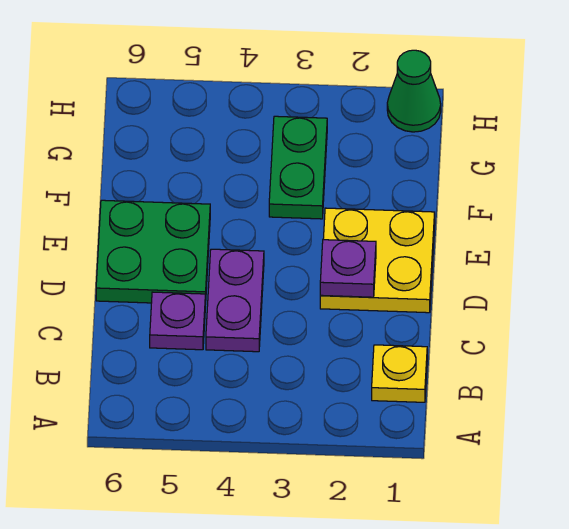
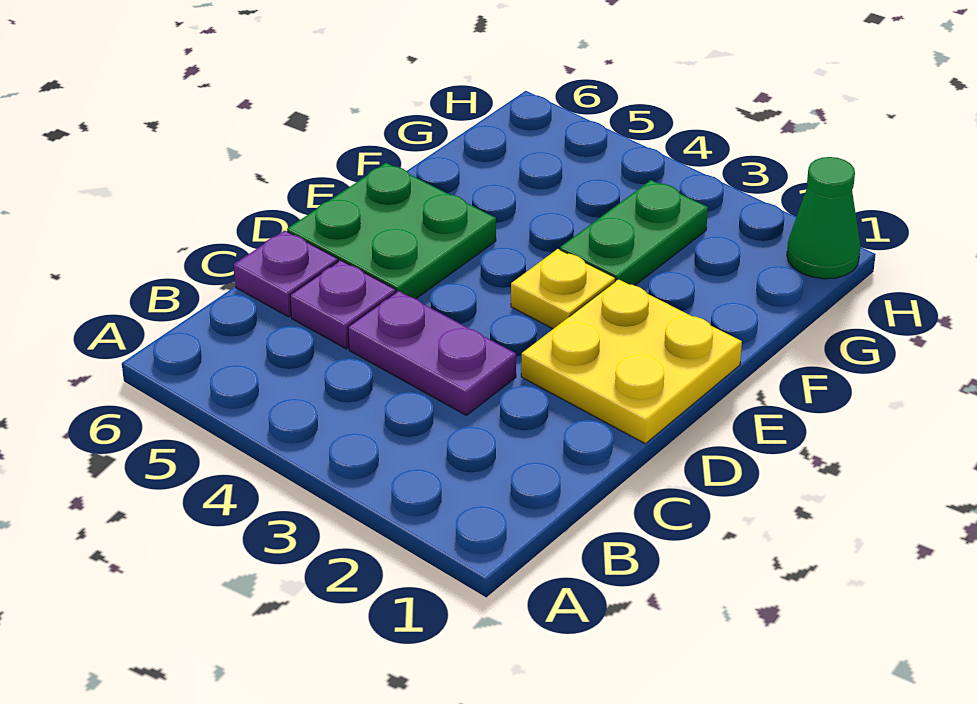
yellow plate B1 level 1 -> yellow plate E3 level 1
purple plate C4:D4 level 1 -> purple plate C3:C4 level 1
purple plate D2 level 2 -> purple plate C6 level 1

